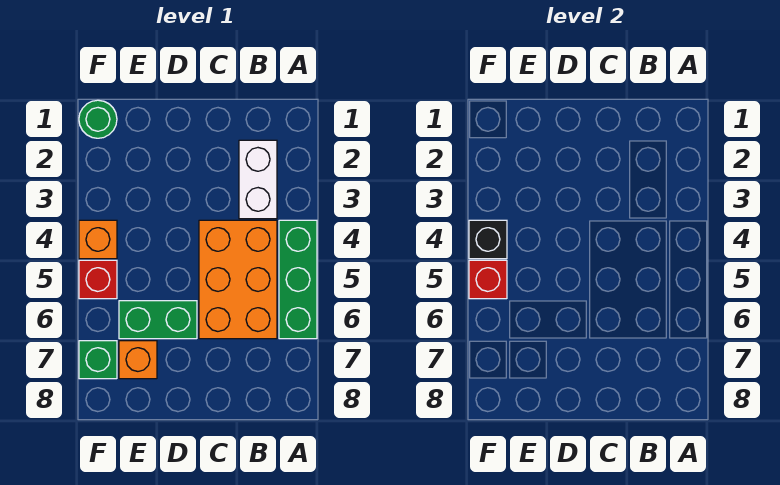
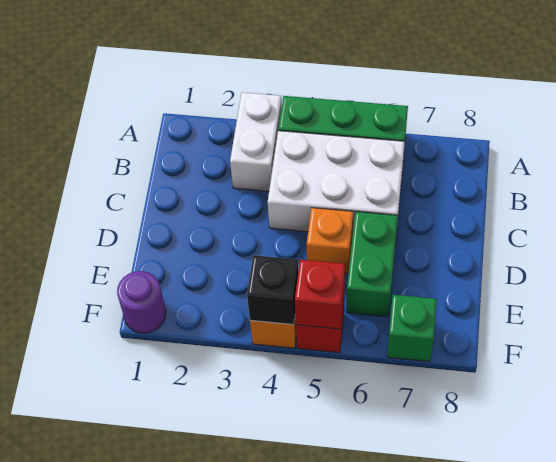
white brick B2:B3 level 1 -> white brick A3:B3 level 1
orange brick B4:C6 level 1 -> white brick B4:C6 level 1
orange brick E7 level 1 -> orange brick D5 level 1
green round brick F1 level 1 -> purple round brick F1 level 1

